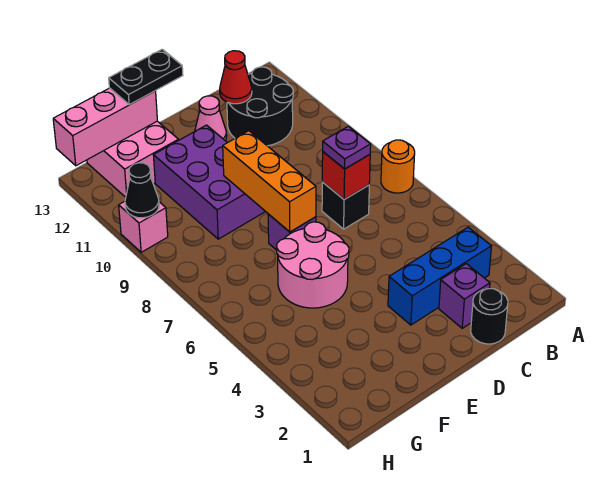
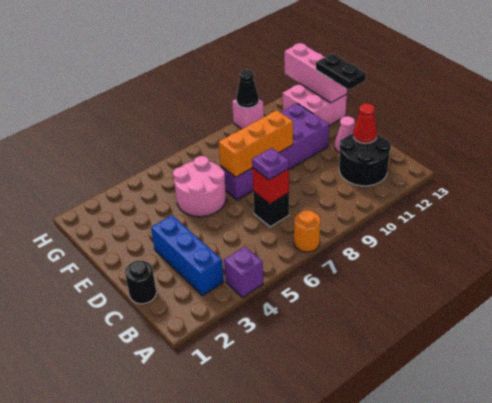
purple brick C2 level 1 -> purple brick A4 level 1

